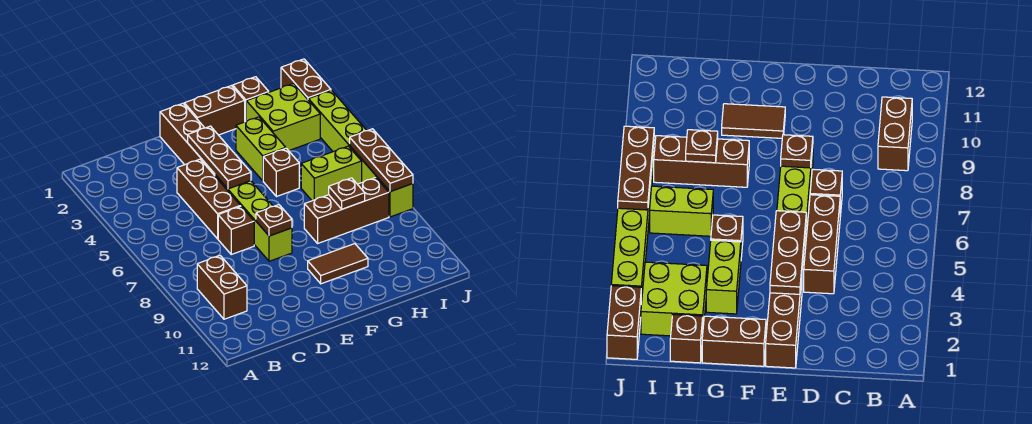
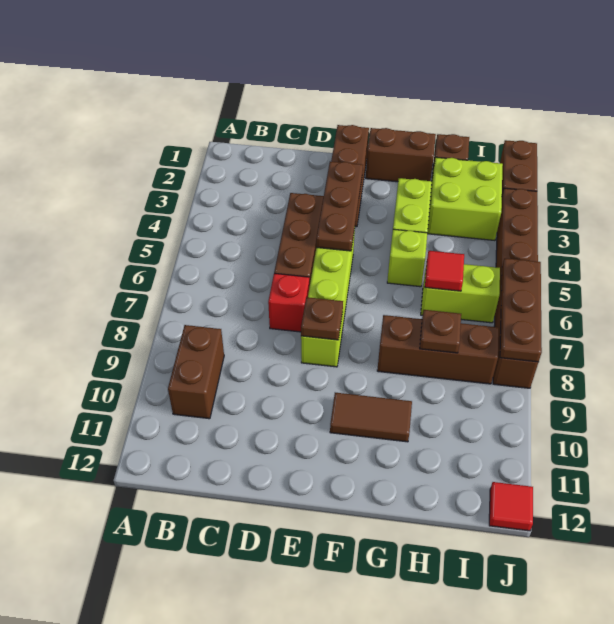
brown brick D7 level 1 -> red brick D7 level 1
brown brick G5 level 1 -> lime brick G5 level 1
none -> red tile H6 level 2
lime brick J3:J8 level 1 -> brown brick J3:J8 level 1
none -> red tile J12 level 1

